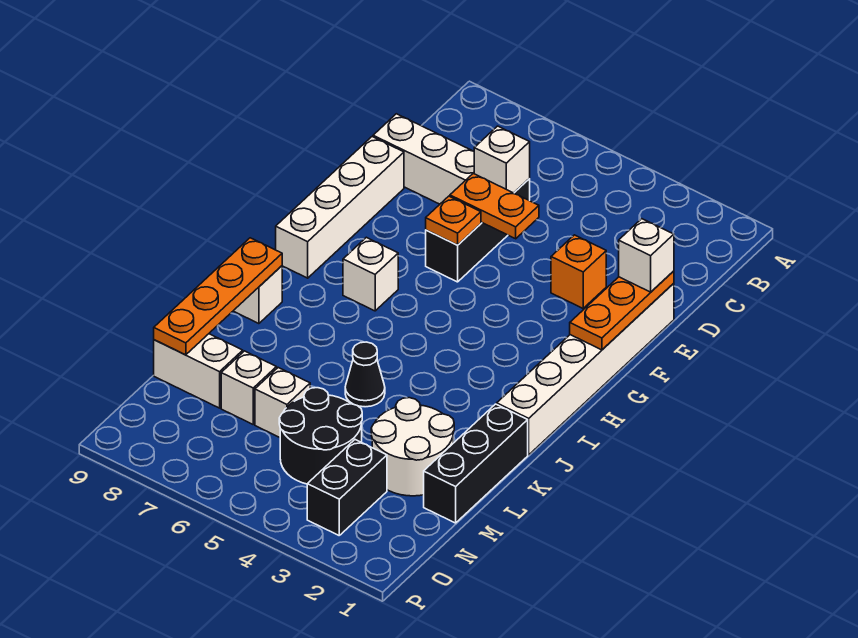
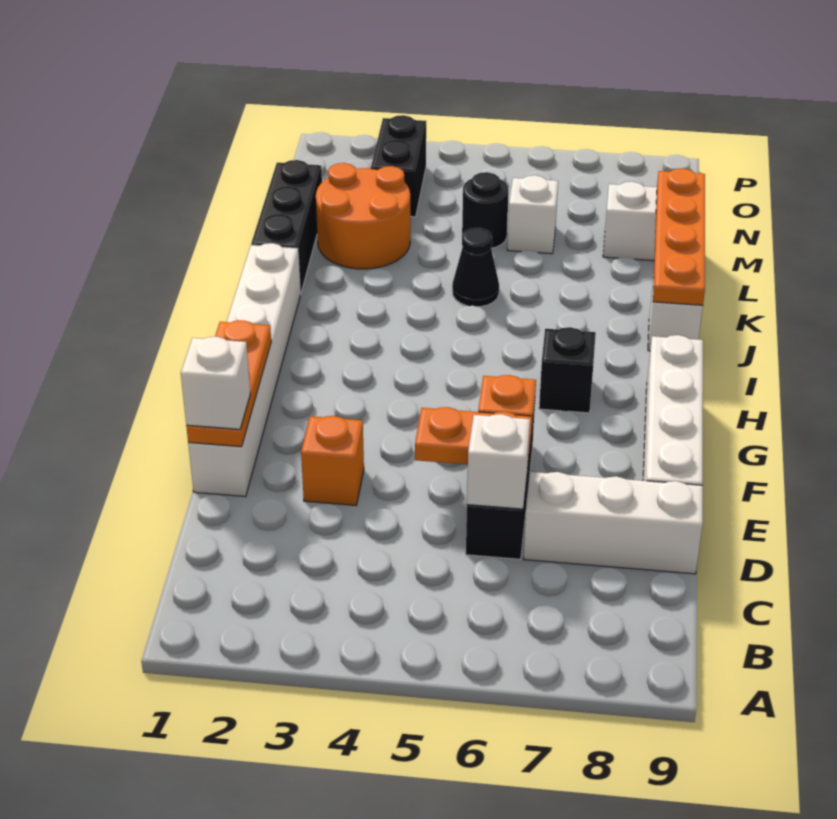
white brick H7 level 1 -> black brick H7 level 1
white round brick L2:M3 level 1 -> orange round brick L2:M3 level 1
black round brick M4:N5 level 1 -> black round brick M5 level 1
white brick M7 level 1 -> none

